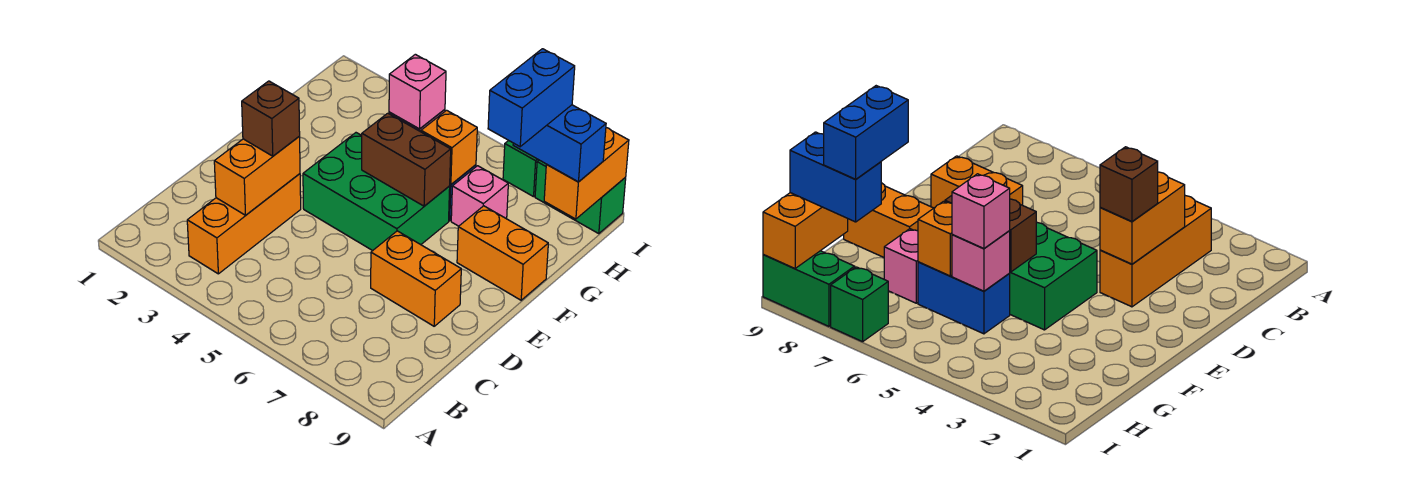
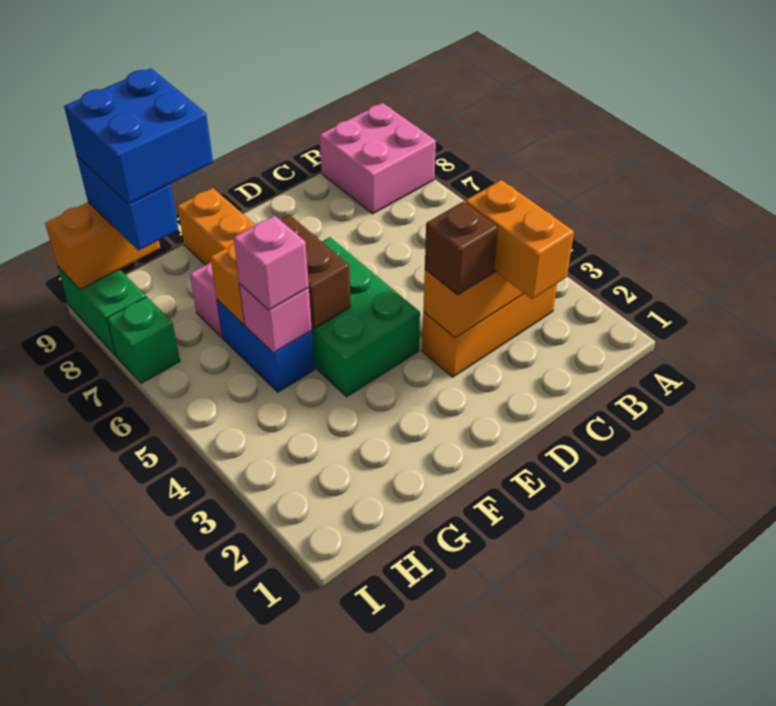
none -> pink brick A8:B9 level 1
orange brick D7:D8 level 1 -> orange brick C2:C3 level 3
blue brick G8:H8 level 4 -> blue brick G8:H9 level 4

